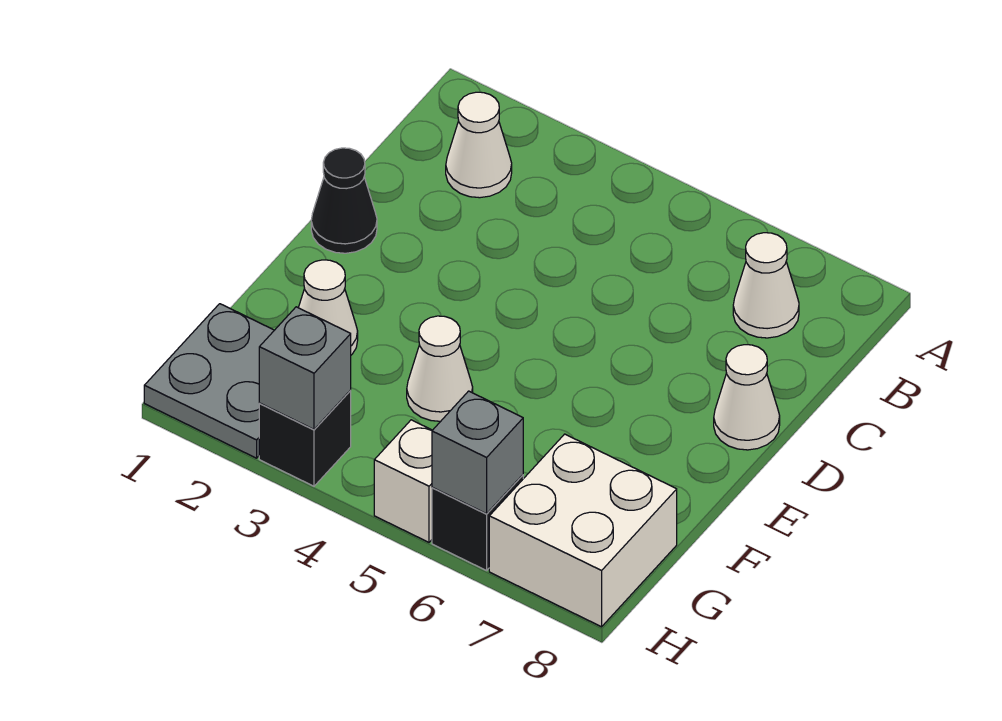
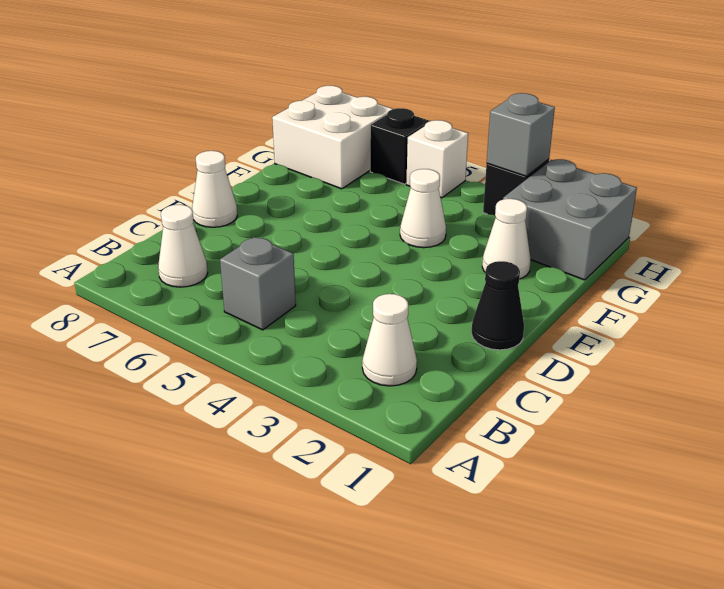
grey plate G1:H2 level 1 -> grey brick G1:H2 level 1
grey brick H6 level 2 -> grey brick B5 level 1

